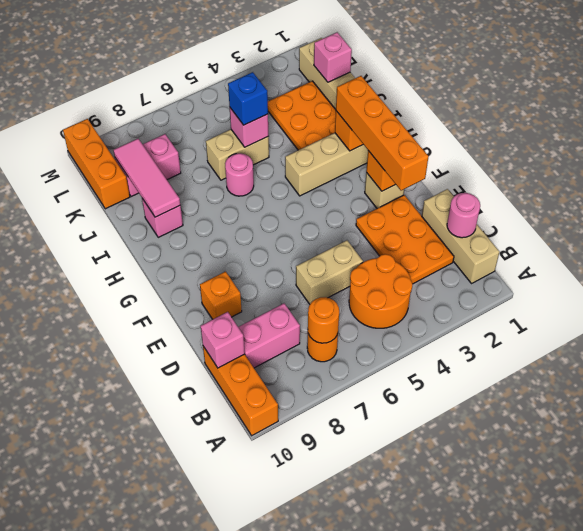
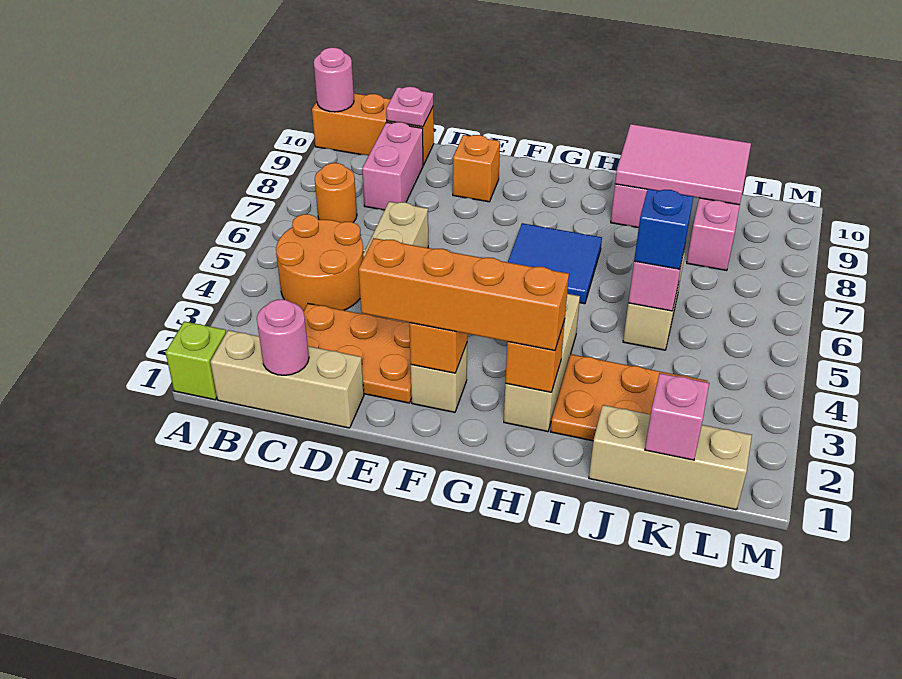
none -> lime brick A1 level 1
orange round brick B7 level 2 -> none
pink brick C10 level 2 -> pink plate C10 level 2
none -> blue tile G6:H7 level 1
pink round brick I6 level 1 -> pink round brick A10 level 2
pink tile I9:K9 level 2 -> pink tile I9:K10 level 2
orange brick K10:M10 level 1 -> none

